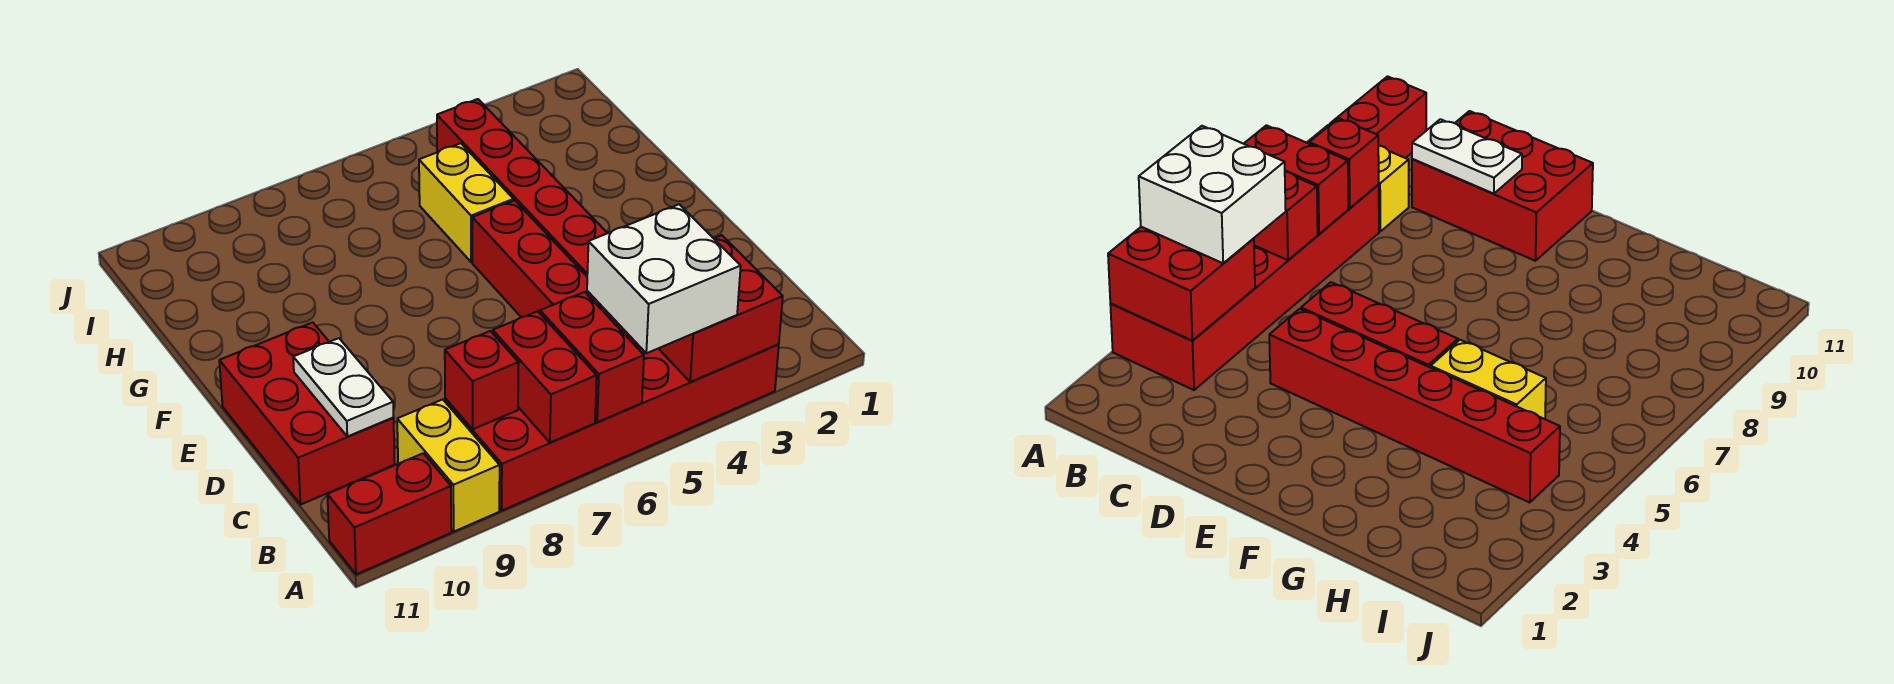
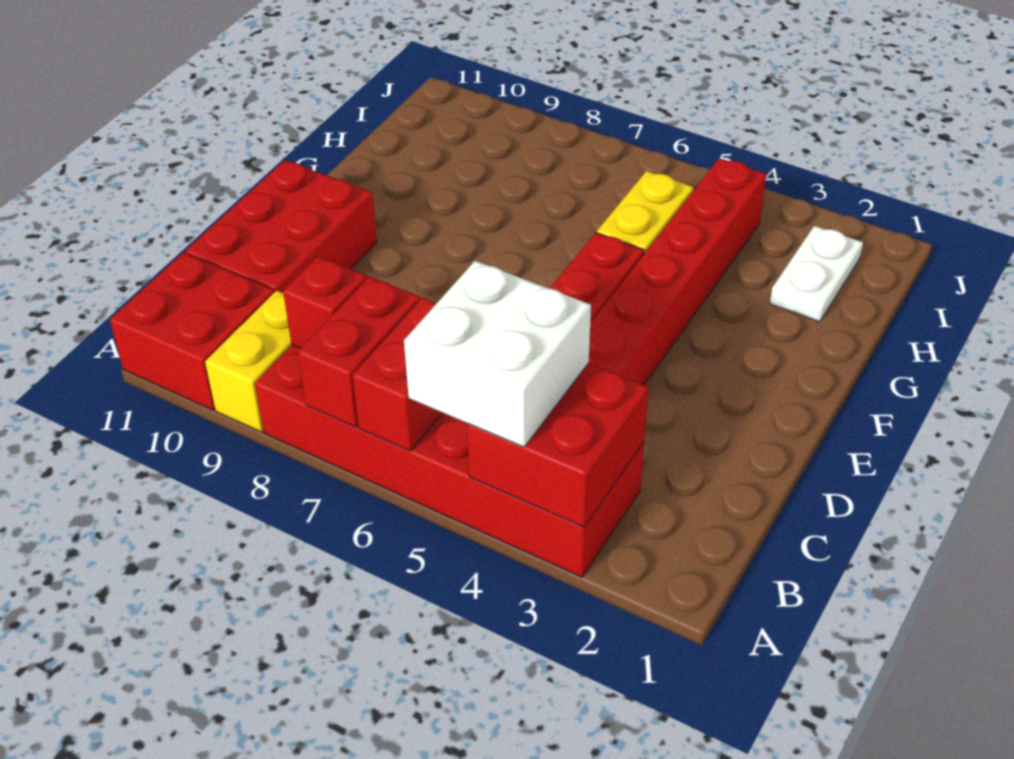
red brick A10:A11 level 1 -> red brick A10:B11 level 1
white plate C10:D10 level 2 -> white plate H2:I2 level 1

